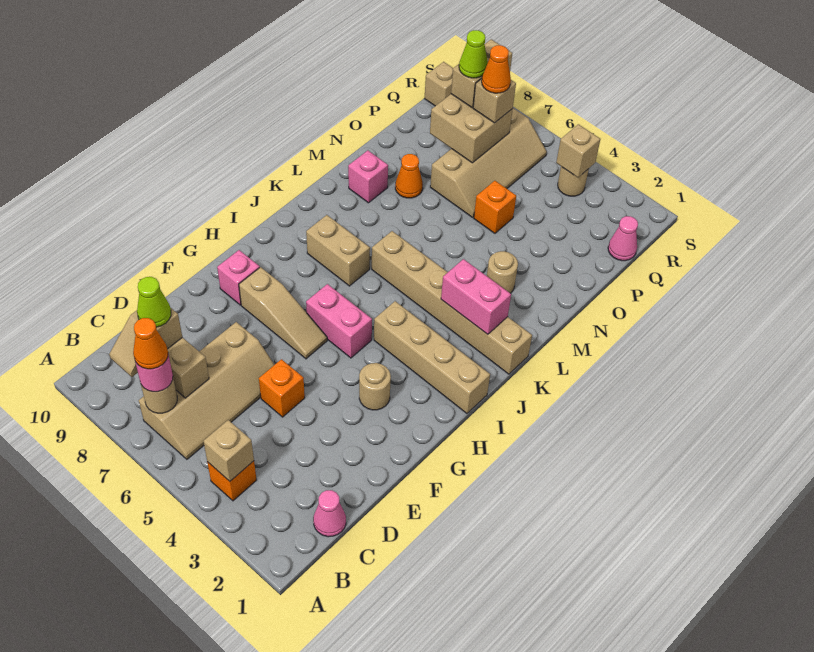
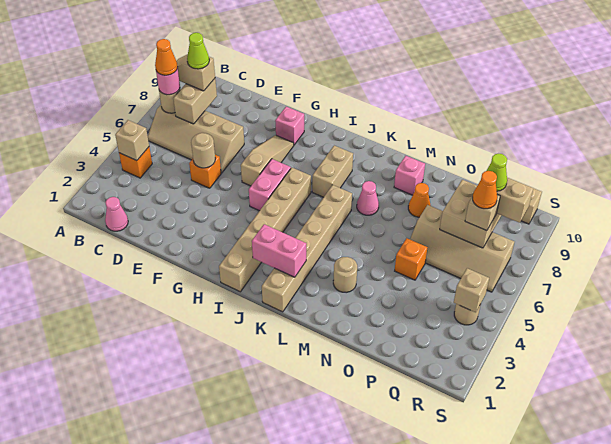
tan round brick G3 level 1 -> tan round brick E5 level 2
tan slope G6:G8 level 1 top 8 -> tan slope G6:G8 level 1 top 6
tan brick I1:I4 level 1 -> tan brick I1:I6 level 1
pink brick K2:K3 level 2 -> pink brick J2:K2 level 2
pink cone Q1 level 1 -> pink cone L7 level 1

